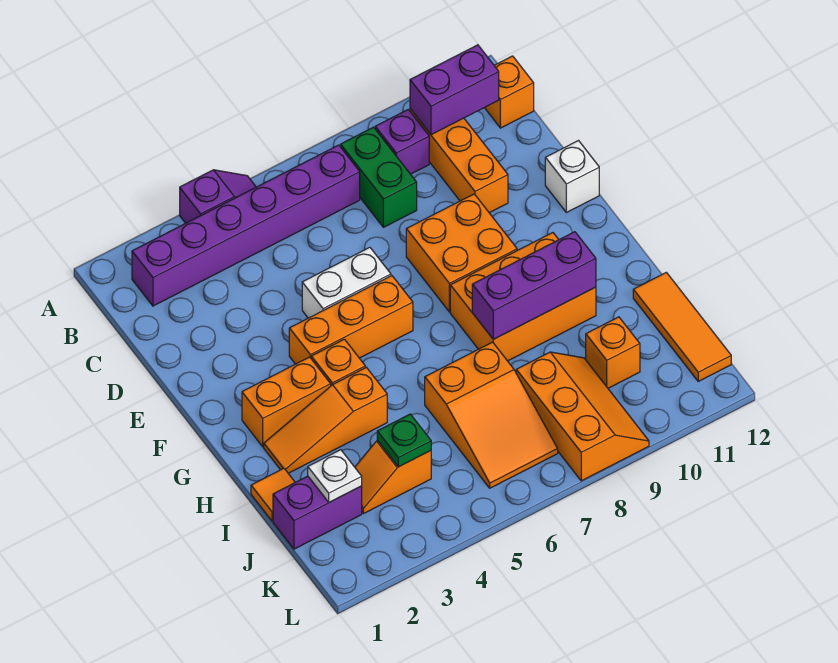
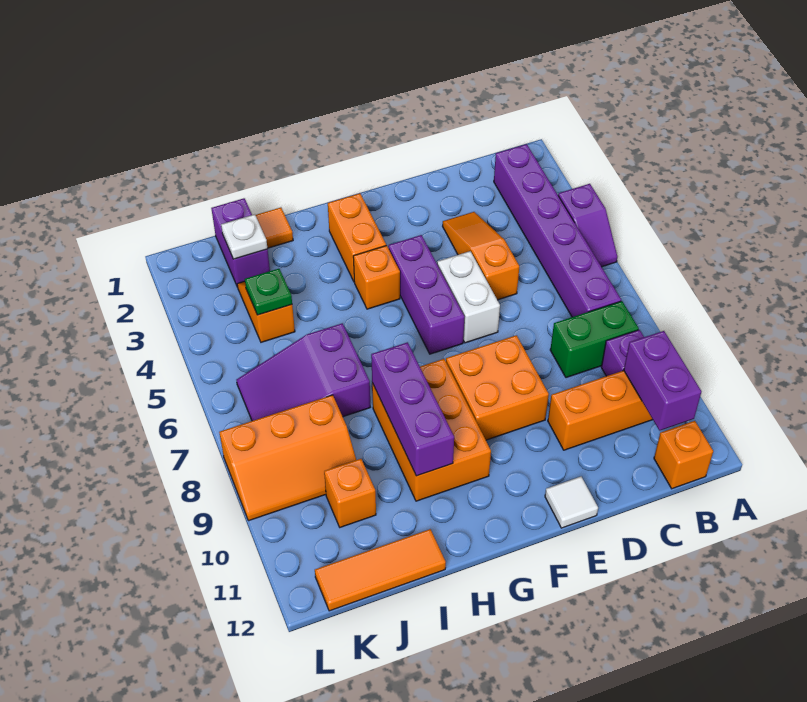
white brick E12 level 1 -> white tile E12 level 1
orange brick F4:F6 level 1 -> purple brick F4:F6 level 1
orange slope H2:H4 level 1 top 4 -> orange slope D3:D5 level 1 top 5
orange slope I6:K7 level 1 top I -> purple slope I6:K7 level 1 top I

